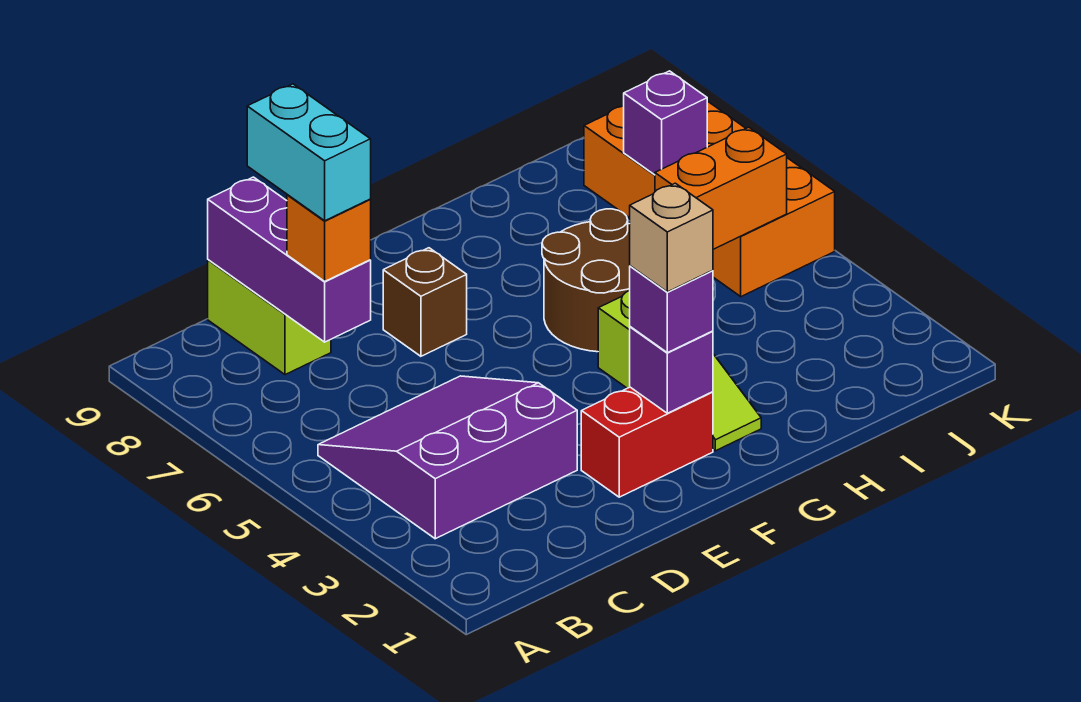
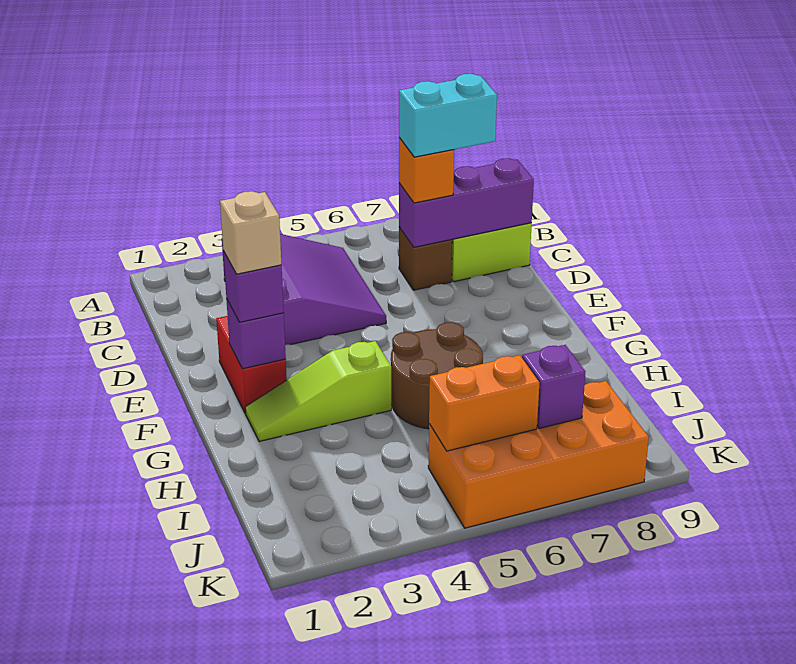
brown brick E7 level 1 -> brown brick C7 level 1
orange brick I5:J5 level 2 -> orange brick J5:J6 level 2

